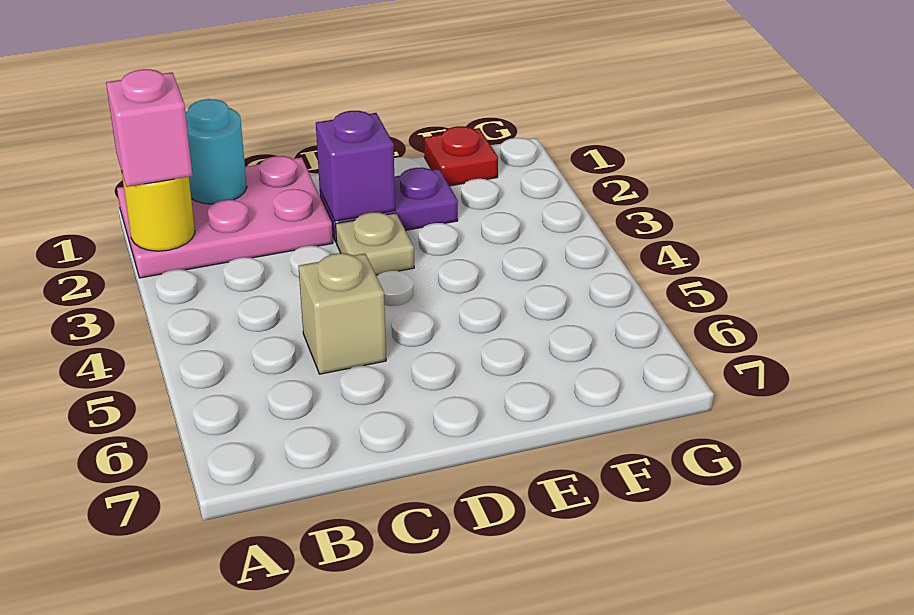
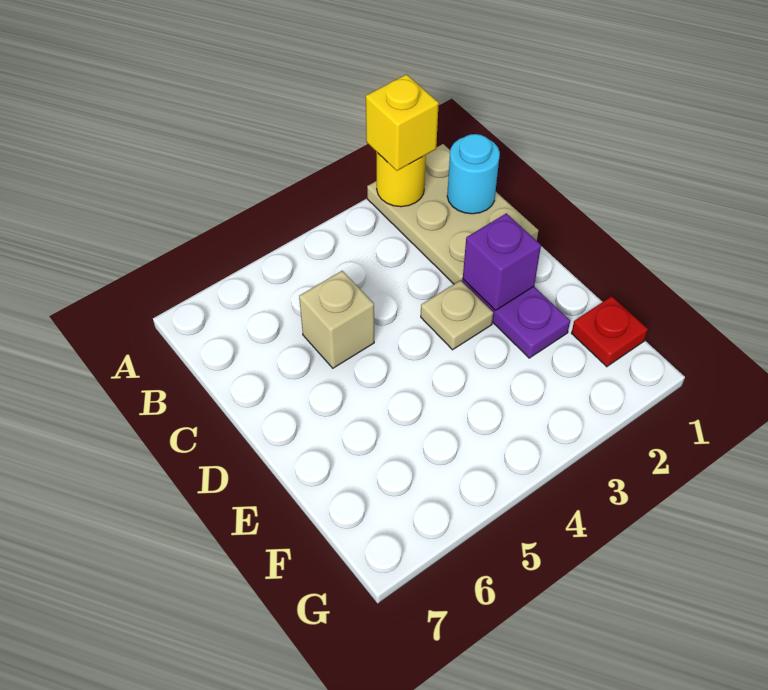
pink plate A1:C2 level 1 -> tan plate A1:C2 level 1
pink brick A2 level 3 -> yellow brick A2 level 3

